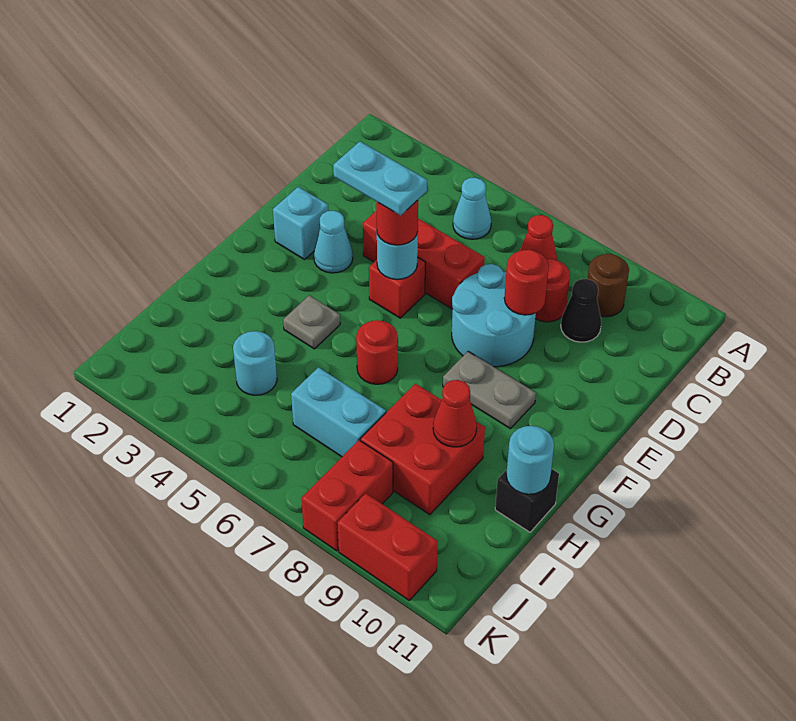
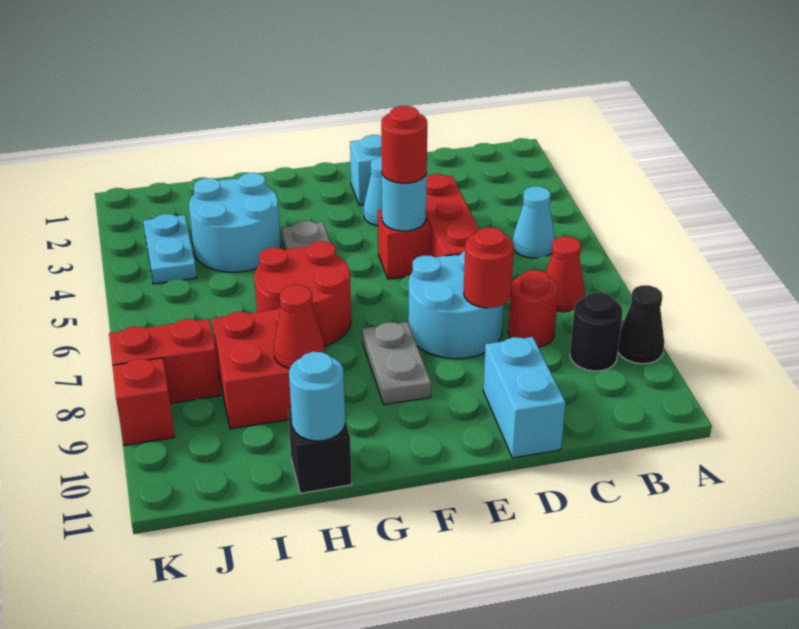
brown round brick B9 level 1 -> black round brick B9 level 1
black cone C9 level 1 -> black cone A9 level 1
cyan plate E4:E5 level 4 -> cyan plate J3:J4 level 1
red round brick G6 level 1 -> red round brick G6:H7 level 1
cyan round brick I4 level 1 -> cyan round brick H3:I4 level 1
cyan brick I6:I7 level 1 -> cyan brick D10:D11 level 1
red brick K9:K10 level 1 -> red brick K9 level 1

